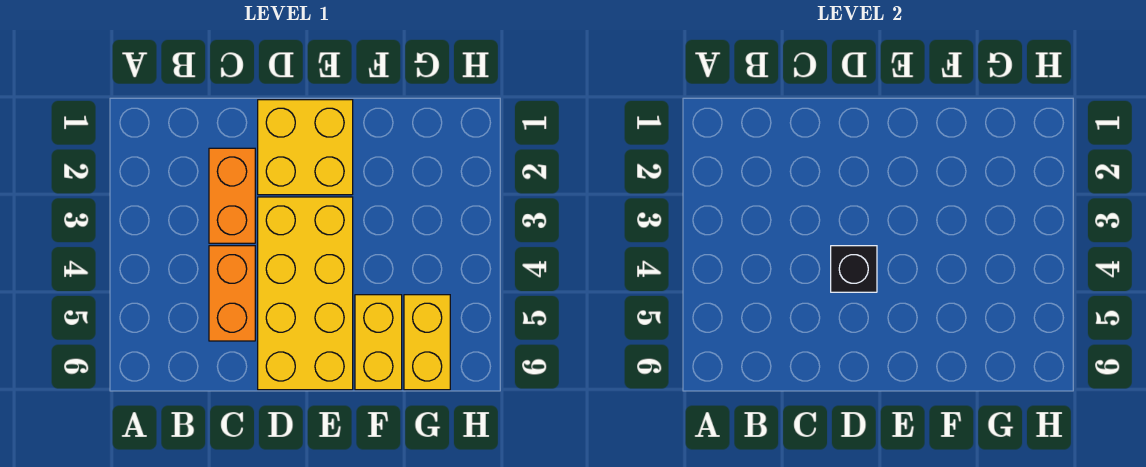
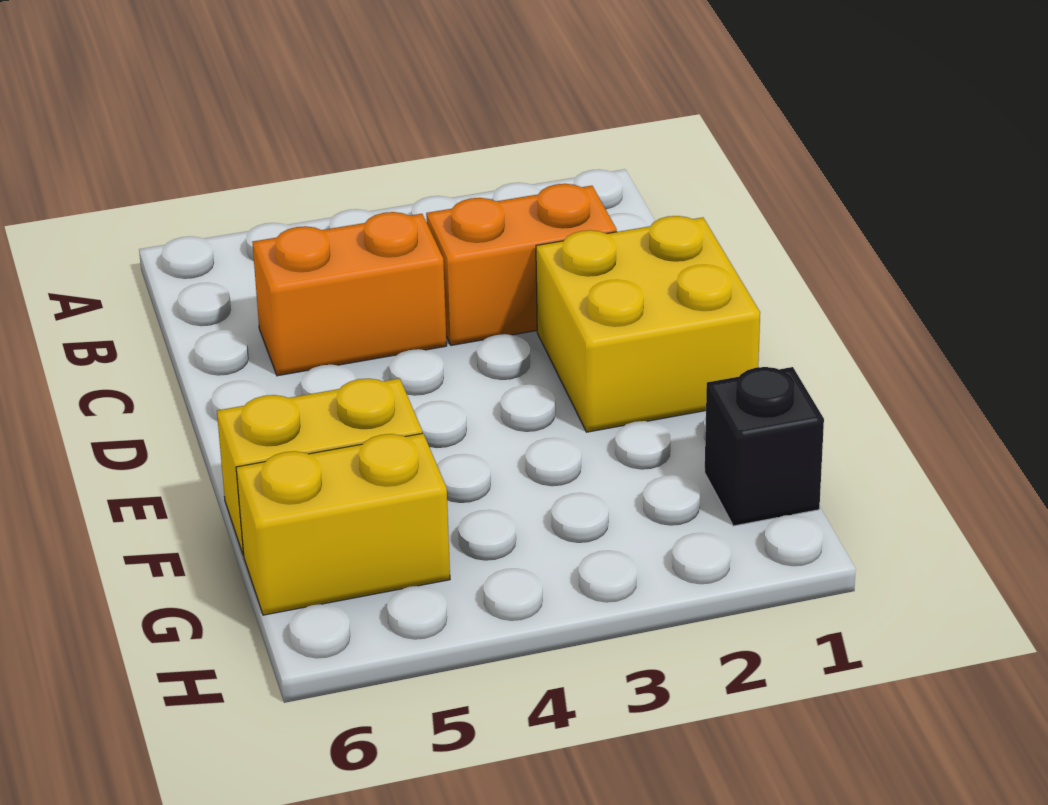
yellow brick D3:E6 level 1 -> none
black brick D4 level 2 -> black brick G1 level 1

